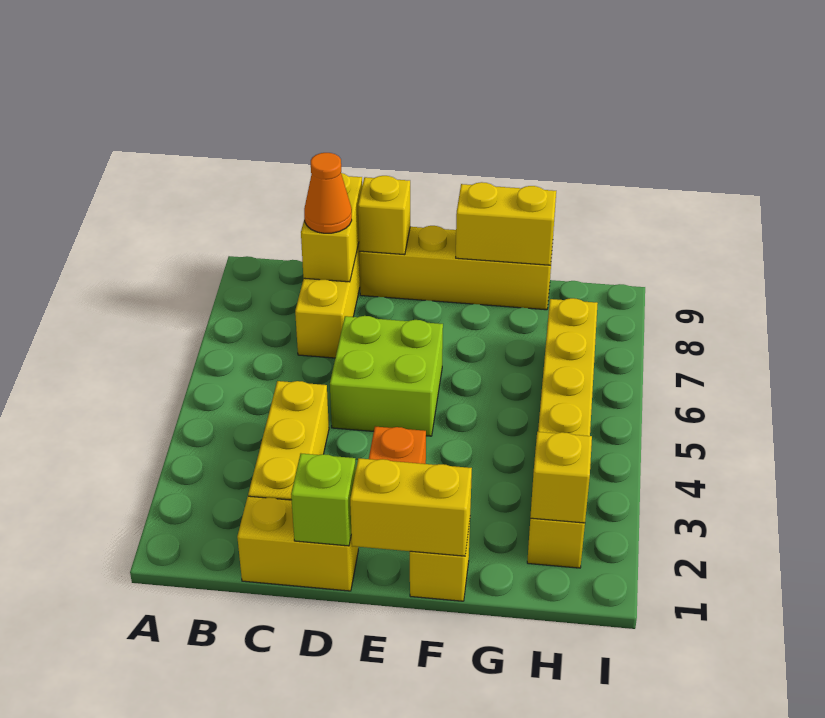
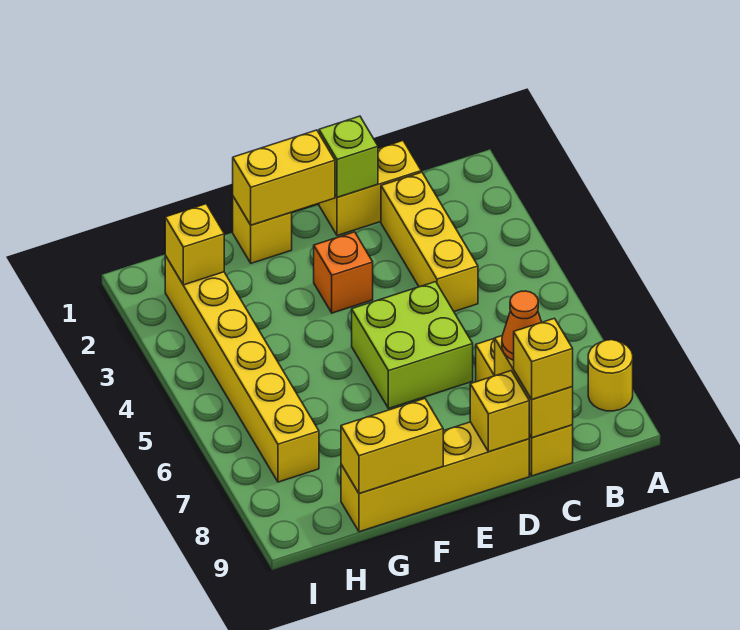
none -> yellow round brick A8 level 1
none -> yellow brick C9 level 3

